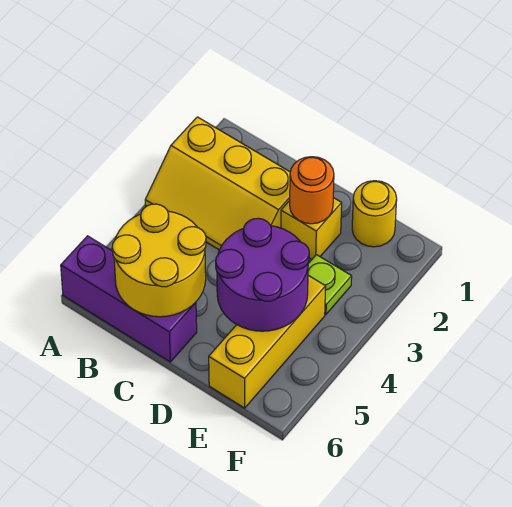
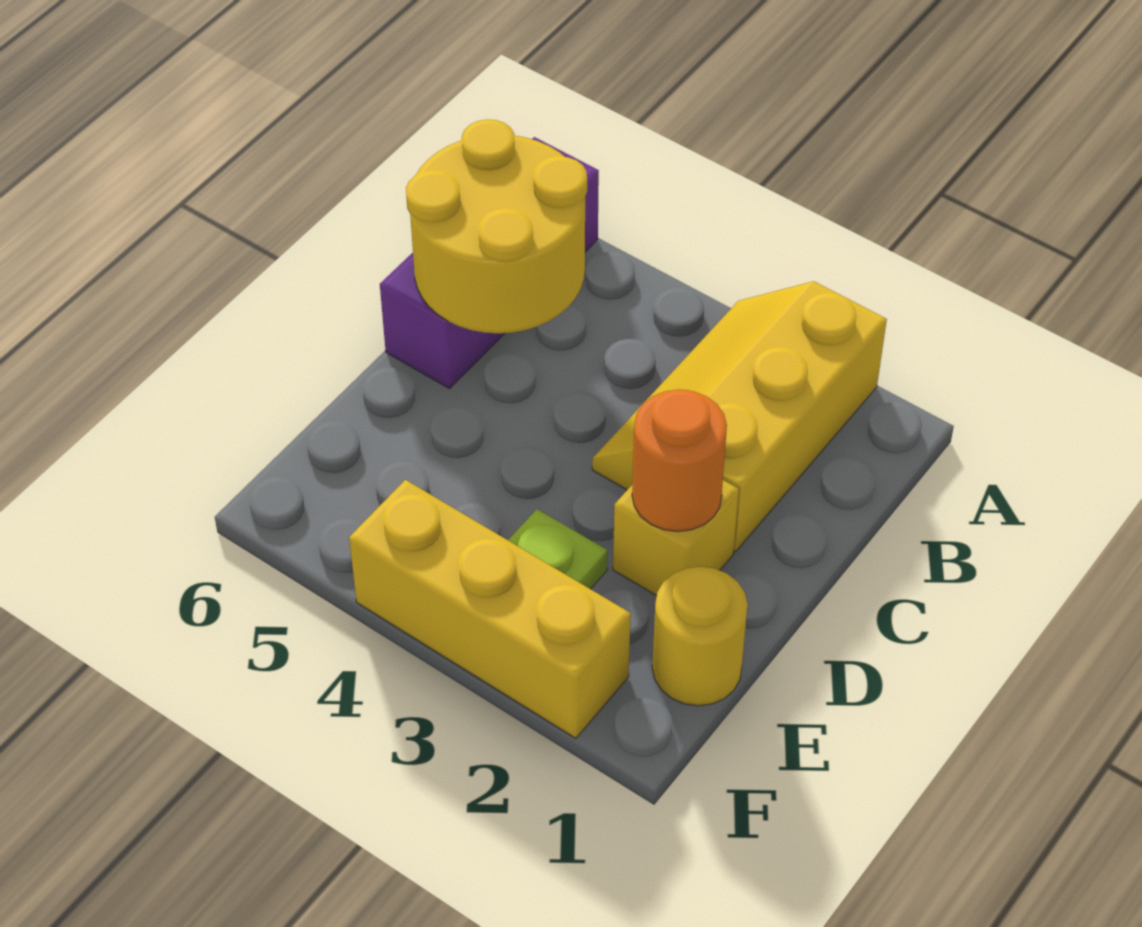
purple round brick D4:E5 level 2 -> none
yellow brick E4:E6 level 1 -> yellow brick F2:F4 level 1

